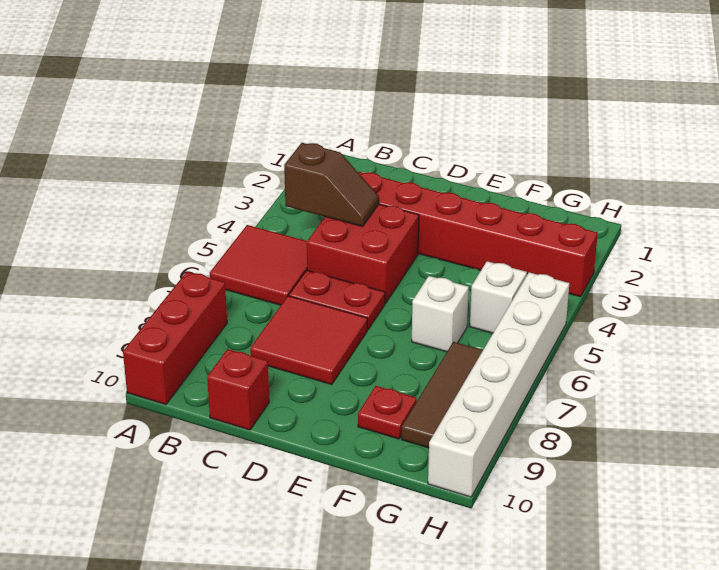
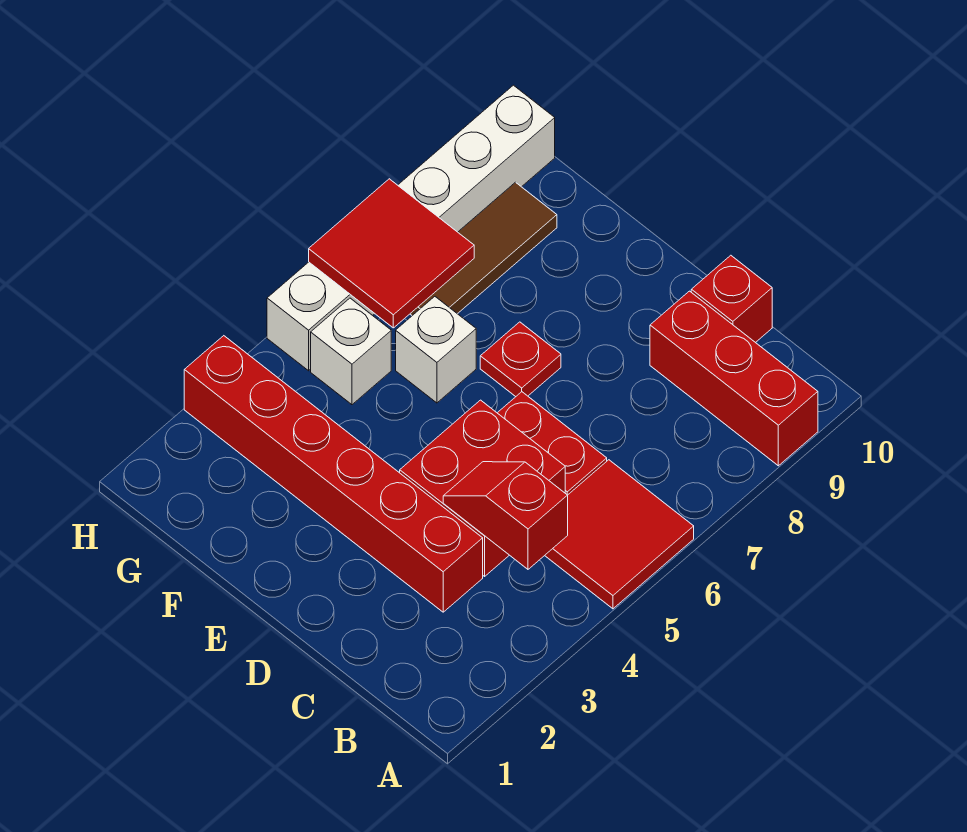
red brick A8:A10 level 1 -> red brick A9:C9 level 1
brown slope B4:C4 level 2 top B -> red slope B4:C4 level 2 top B
red tile C7:D8 level 1 -> red tile G6:H7 level 2
red plate F9 level 1 -> red plate E7 level 1

